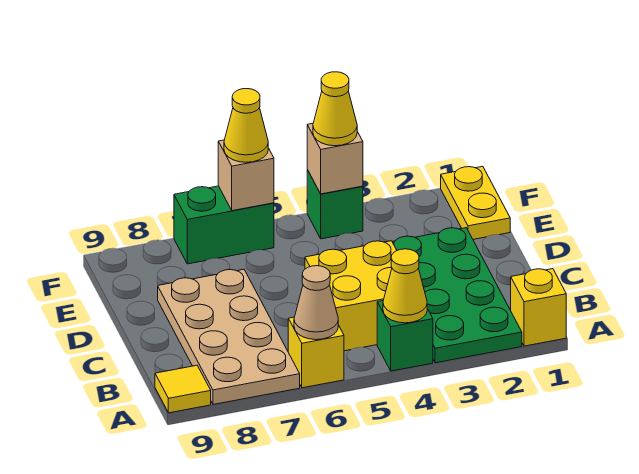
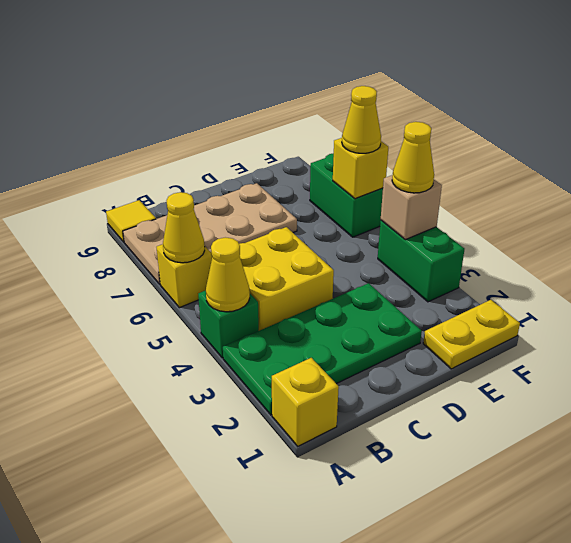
tan cone A6 level 2 -> yellow cone A6 level 2
green brick F4 level 1 -> green brick F3:F4 level 1
tan brick F6 level 2 -> yellow brick F6 level 2

